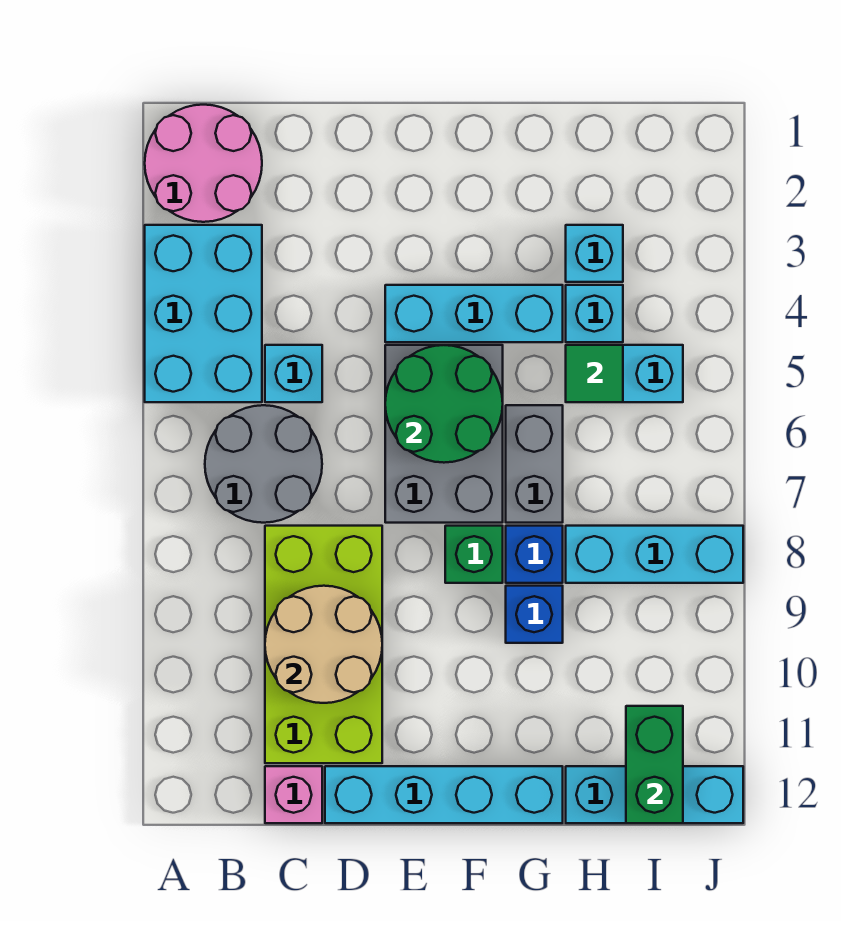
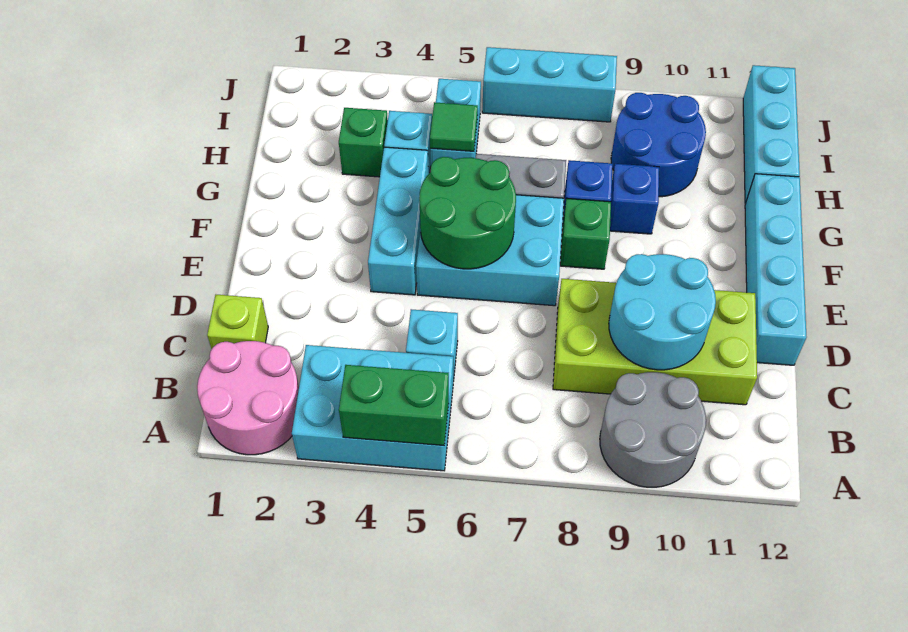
grey round brick B6:C7 level 1 -> grey round brick A9:B10 level 1
none -> lime brick C1 level 1
tan round brick C9:D10 level 2 -> cyan round brick C9:D10 level 2
pink brick C12 level 1 -> none
grey brick E5:F7 level 1 -> cyan brick E5:F7 level 1
cyan brick H3 level 1 -> green brick H3 level 1
cyan brick H8:J8 level 1 -> cyan brick J6:J8 level 1
none -> blue round brick H9:I10 level 1
green brick I11:I12 level 2 -> green brick A4:A5 level 2

